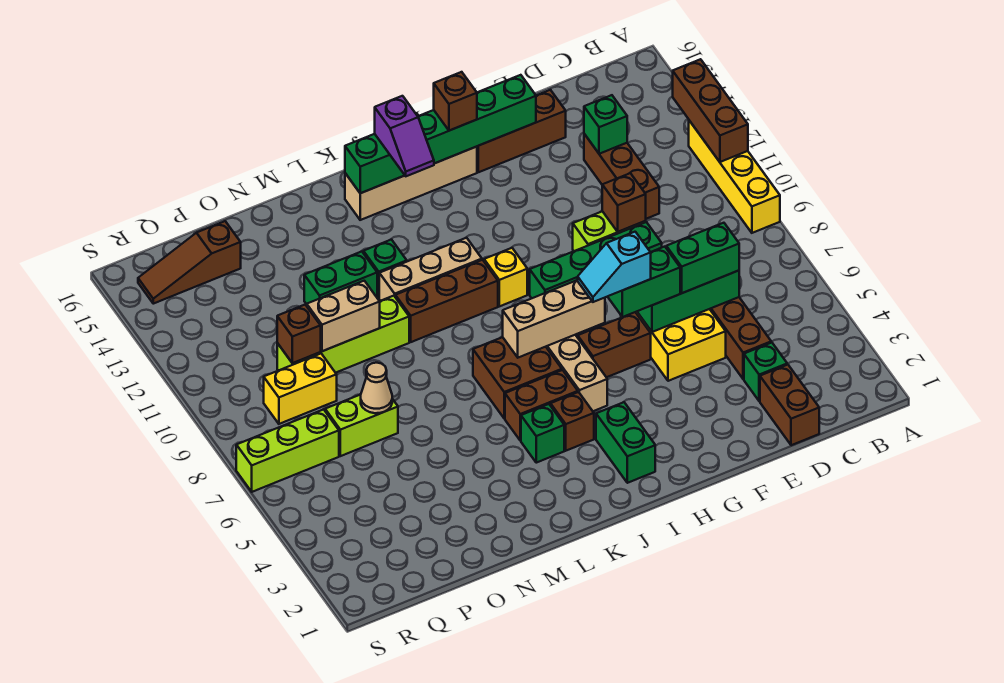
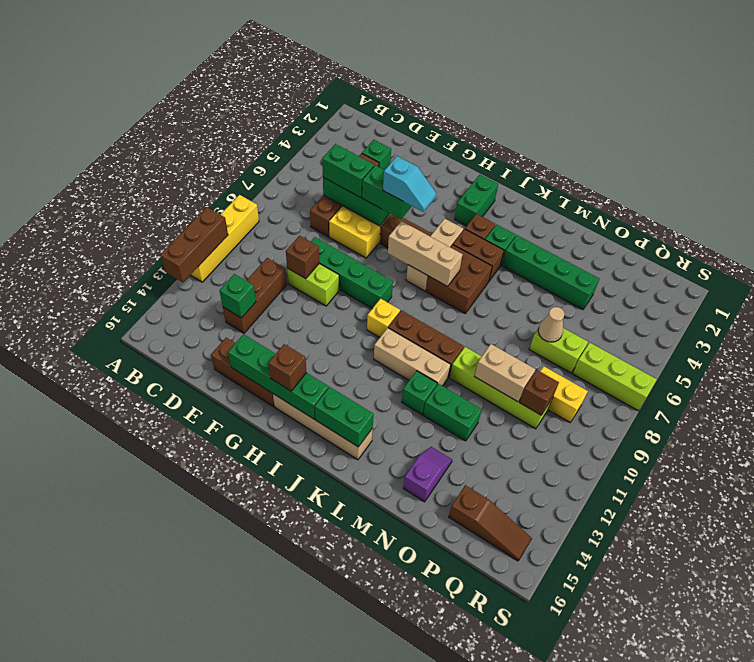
brown brick D1:D2 level 1 -> none
purple slope J14:J15 level 3 top 15 -> purple slope N14:N15 level 1 top 15
none -> green brick L4:O4 level 1

